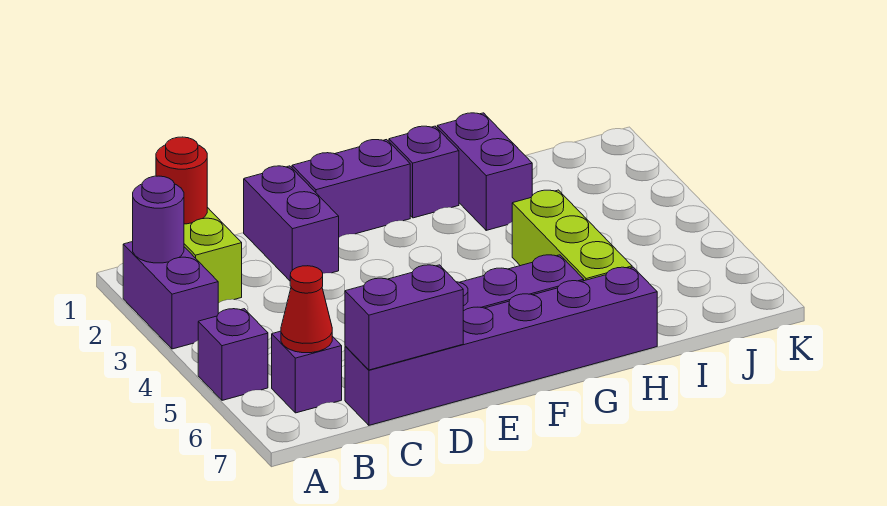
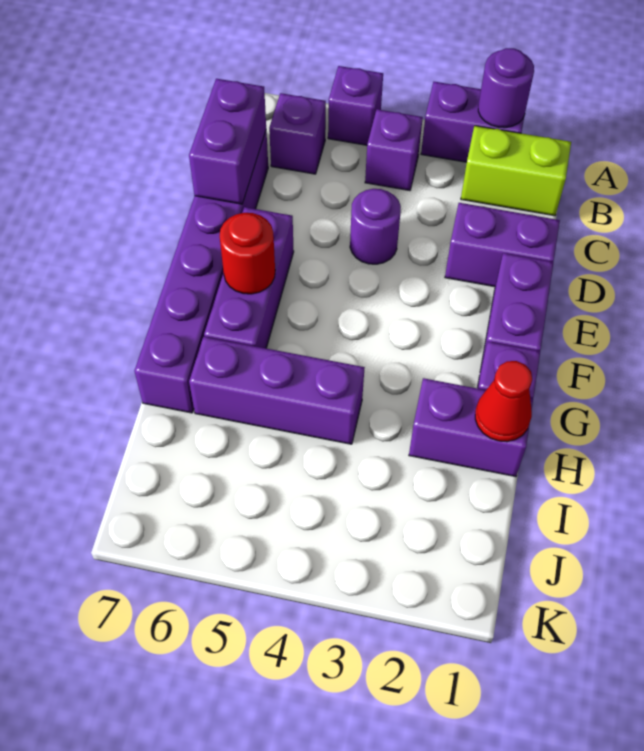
red round brick B1 level 2 -> red round brick F6 level 2
none -> purple brick B4 level 1
red cone B6 level 2 -> red cone H1 level 2
none -> purple round brick D4 level 1
lime brick H4:H6 level 1 -> purple brick H4:H6 level 1

